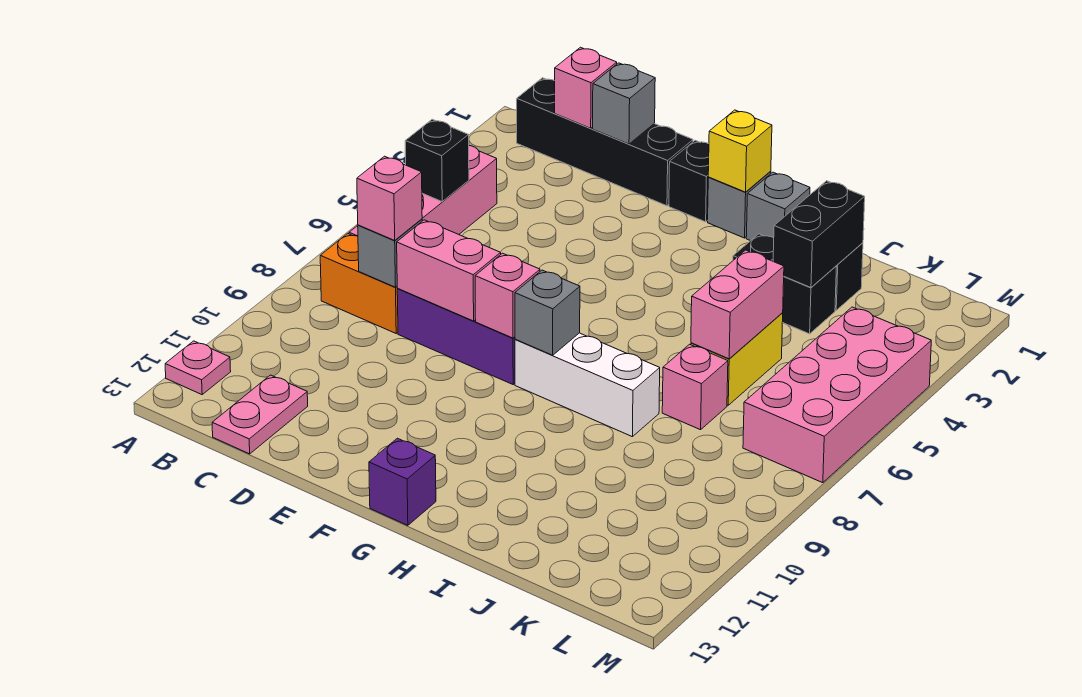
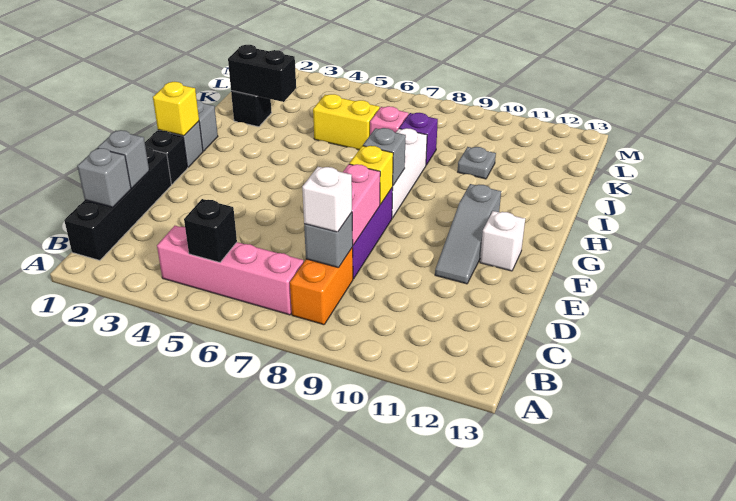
pink plate A12 level 1 -> none
pink brick C1 level 2 -> grey brick C1 level 2
pink brick C8 level 3 -> white brick C8 level 3
pink plate C12:C13 level 1 -> none
none -> grey slope E11:G11 level 1 top G
pink brick F8 level 2 -> yellow brick F8 level 2
none -> white brick F12 level 1
purple brick G13 level 1 -> purple brick J8 level 1
black brick I3:J3 level 1 -> none
pink brick J5:J6 level 2 -> none
none -> grey plate J10 level 1
pink brick L4:M7 level 1 -> none

